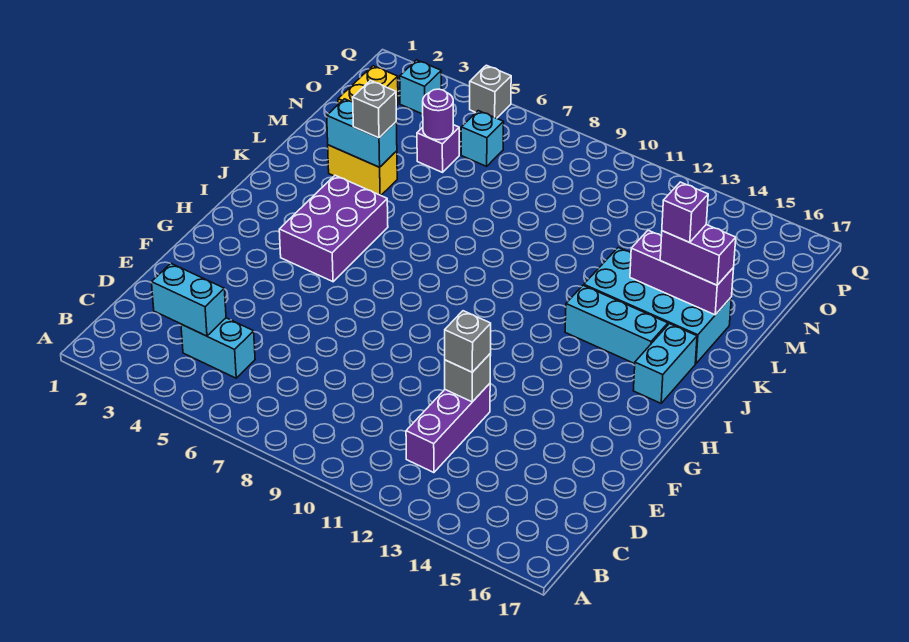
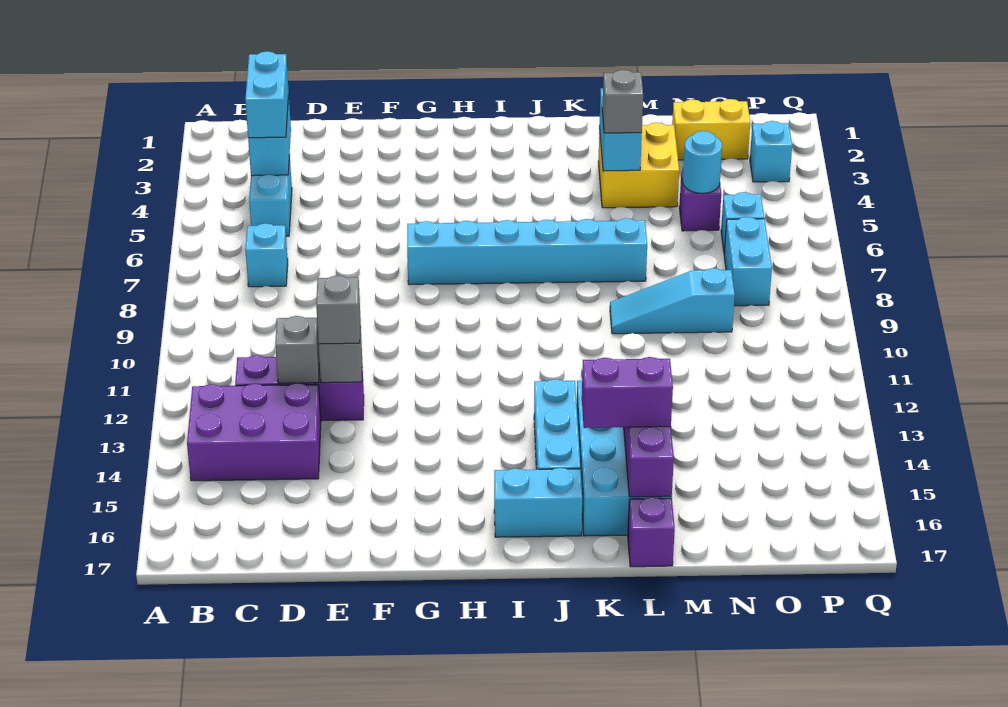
none -> cyan brick C3:C4 level 3
none -> cyan brick C7 level 1
none -> cyan brick G7:L7 level 1
purple brick H4:J5 level 1 -> purple brick B13:D14 level 1
yellow brick L3:L4 level 1 -> yellow brick L3:M4 level 1
none -> cyan slope L9:N9 level 1 top N
purple brick L15:L16 level 3 -> purple brick K15:L15 level 3
purple brick L15 level 4 -> purple brick L17 level 1
purple round brick N5 level 2 -> cyan round brick N5 level 2
none -> cyan brick O7:O8 level 1
grey brick Q5 level 1 -> grey brick D12 level 2

